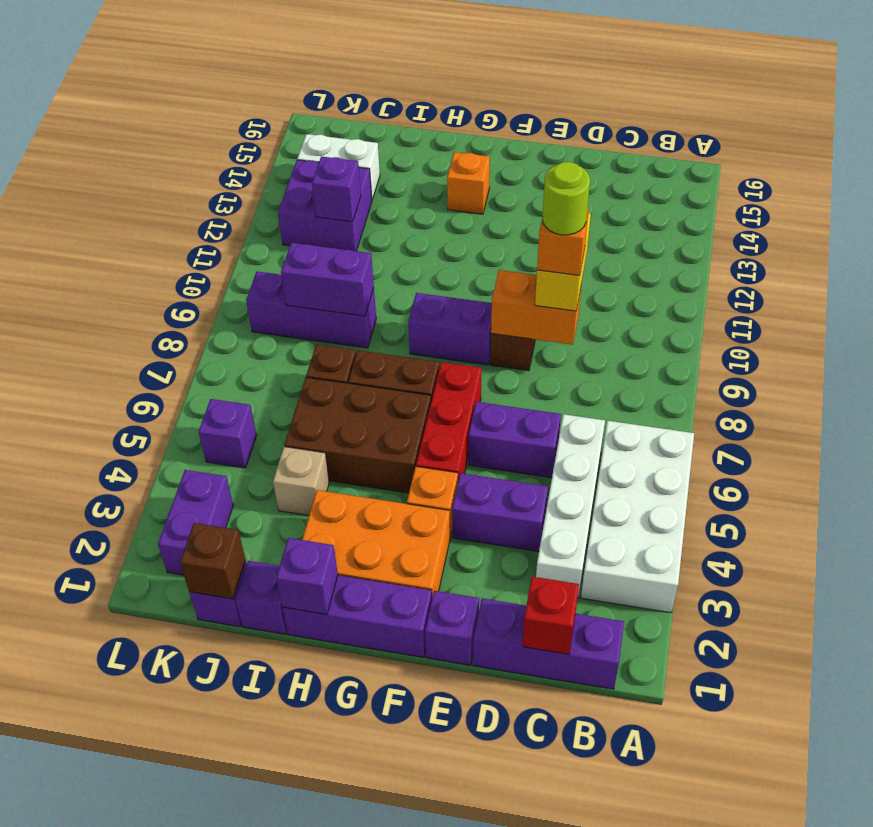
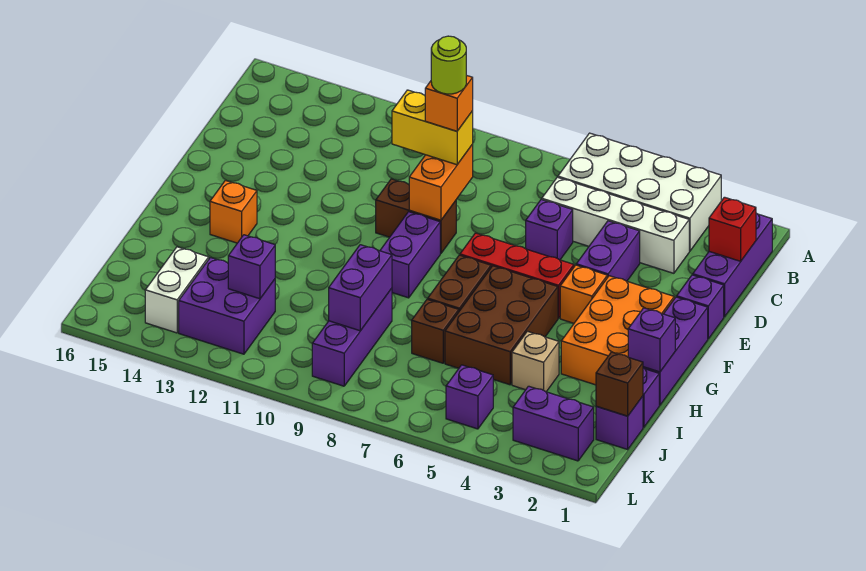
purple brick D6:E6 level 1 -> purple brick D6 level 1

